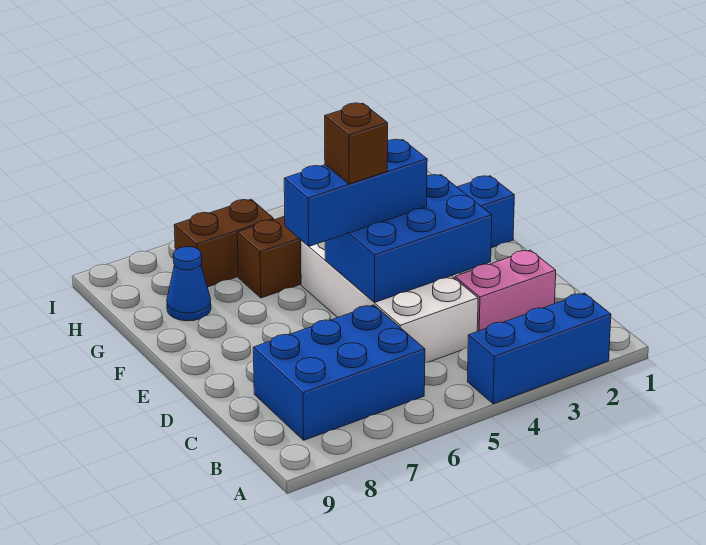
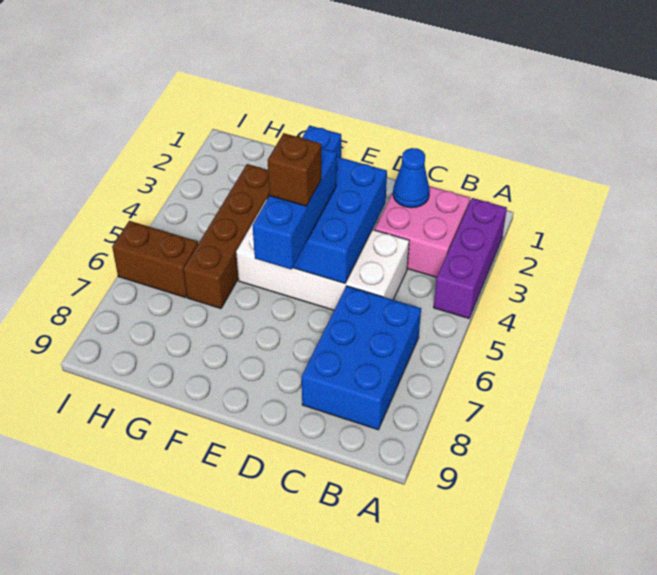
blue brick A2:A4 level 1 -> purple brick A2:A4 level 1
pink brick C2:C3 level 1 -> pink brick B2:C3 level 1
blue cone G8 level 1 -> blue cone C2 level 2
brown brick H6:H7 level 1 -> brown brick H6:I6 level 1

